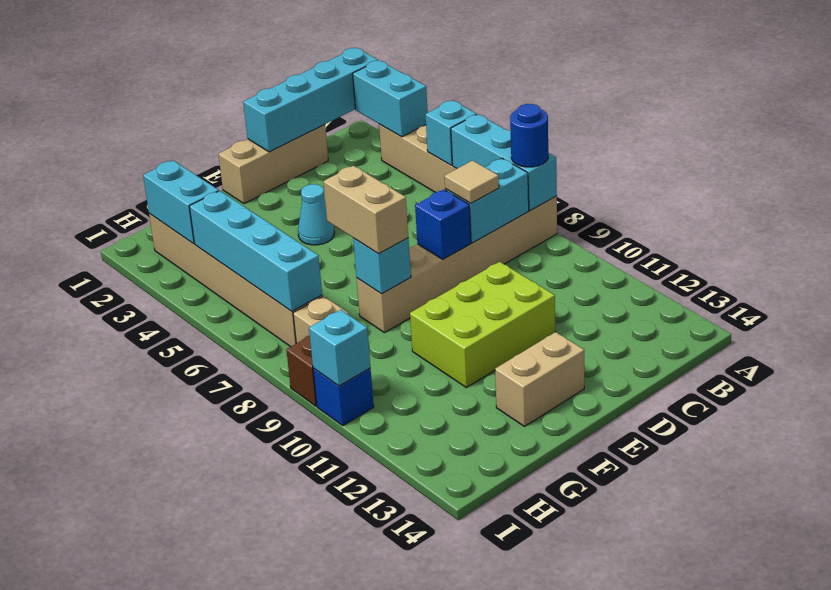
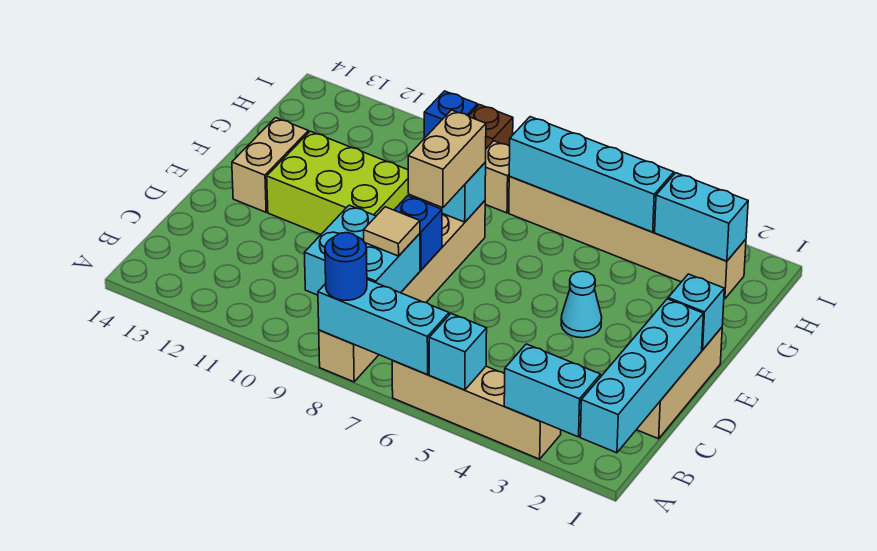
cyan brick B8:C8 level 2 -> cyan brick B8:C9 level 2
lime brick D10:F11 level 1 -> lime brick E10:F12 level 1
tan brick F7:F8 level 3 -> tan brick E8:F8 level 3
cyan brick I10 level 2 -> cyan brick E1 level 2

